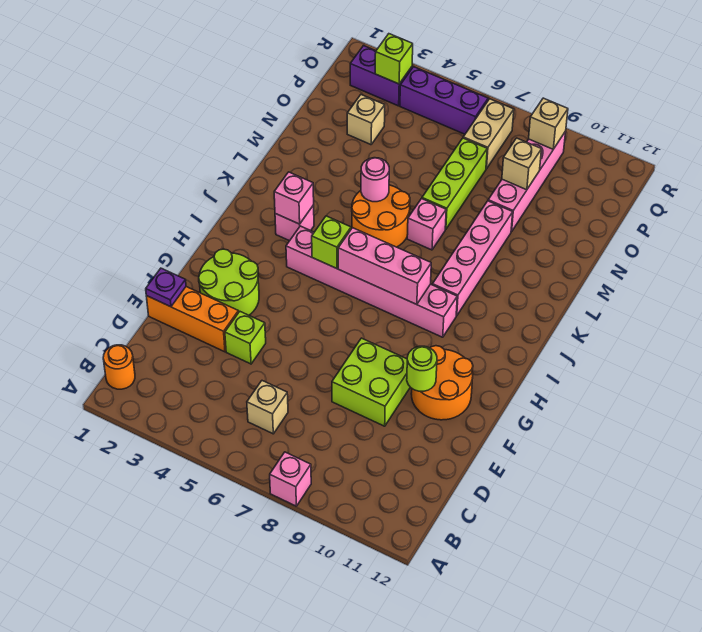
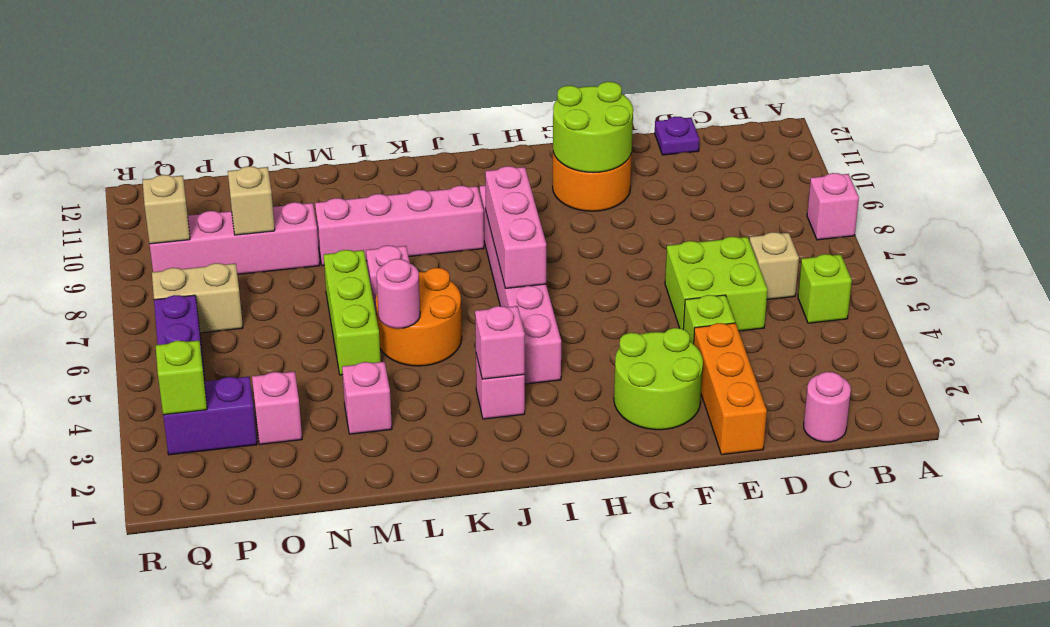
orange round brick B1 level 1 -> none
none -> pink round brick C1 level 1
purple plate E1 level 2 -> purple plate D12 level 1
lime brick E8:F9 level 1 -> lime brick D5:E6 level 1
lime round brick F10 level 2 -> lime round brick F10:G11 level 2
lime brick I5 level 2 -> lime brick B5 level 1
none -> pink brick M3 level 1
lime brick M7:O7 level 1 -> lime brick M5:M7 level 1
tan brick O3 level 1 -> pink brick O3 level 1
purple brick Q2:Q3 level 1 -> purple brick P3:Q3 level 1

